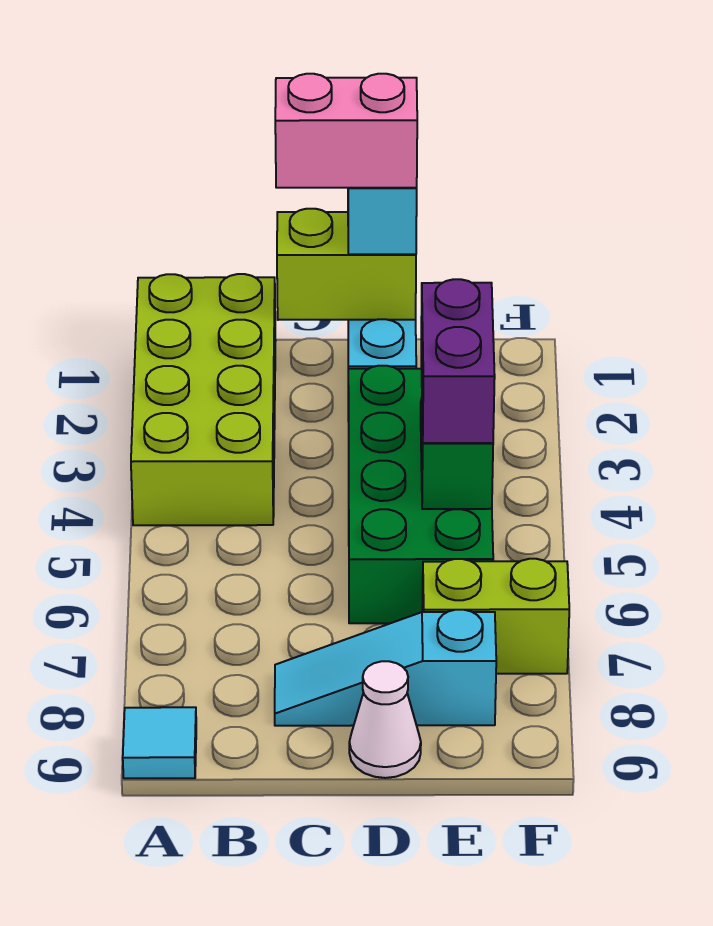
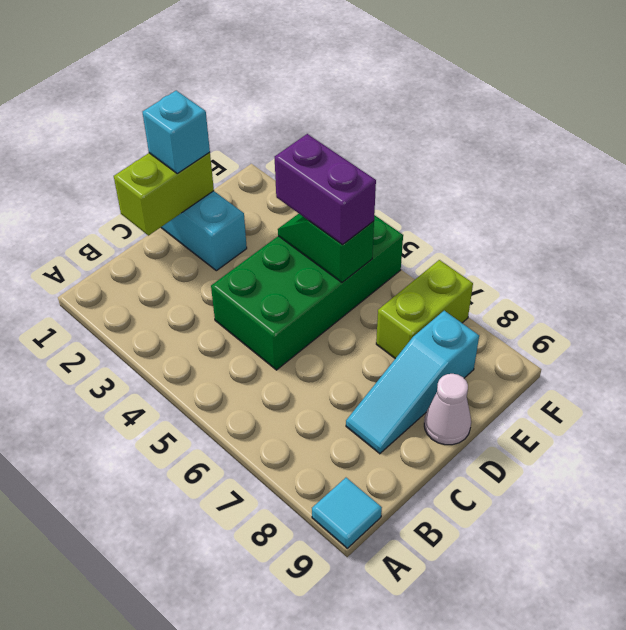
lime brick A1:B4 level 1 -> none
pink brick C1:D1 level 4 -> none
green brick D3:E6 level 1 -> green brick C4:F5 level 1

